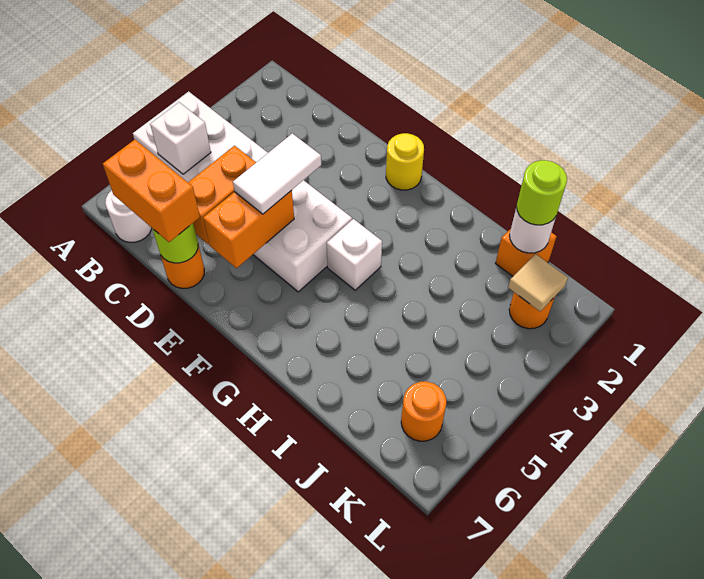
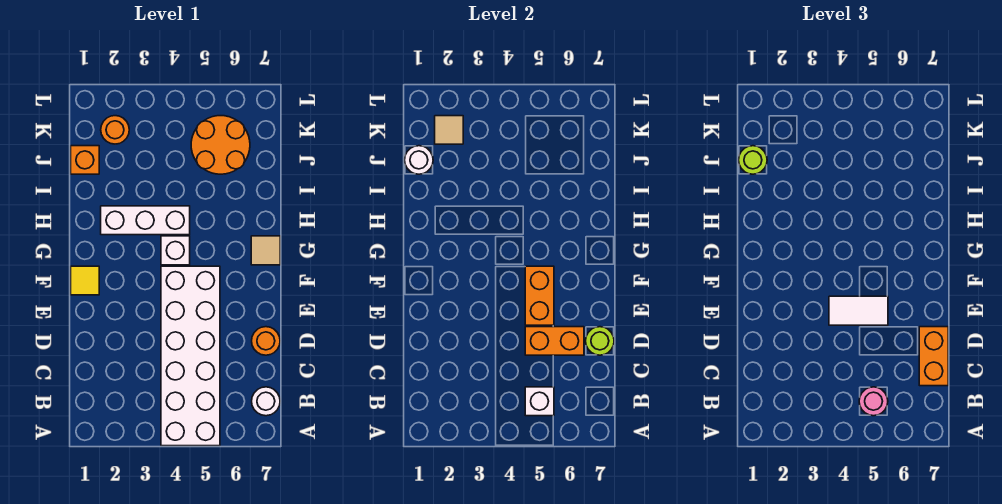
none -> pink round brick B5 level 3
orange brick E5:E6 level 2 -> orange brick E5:F5 level 2
yellow round brick F1 level 1 -> yellow tile F1 level 1
none -> tan tile G7 level 1
none -> white brick H2:H4 level 1
orange round brick K6 level 1 -> orange round brick J5:K6 level 1

